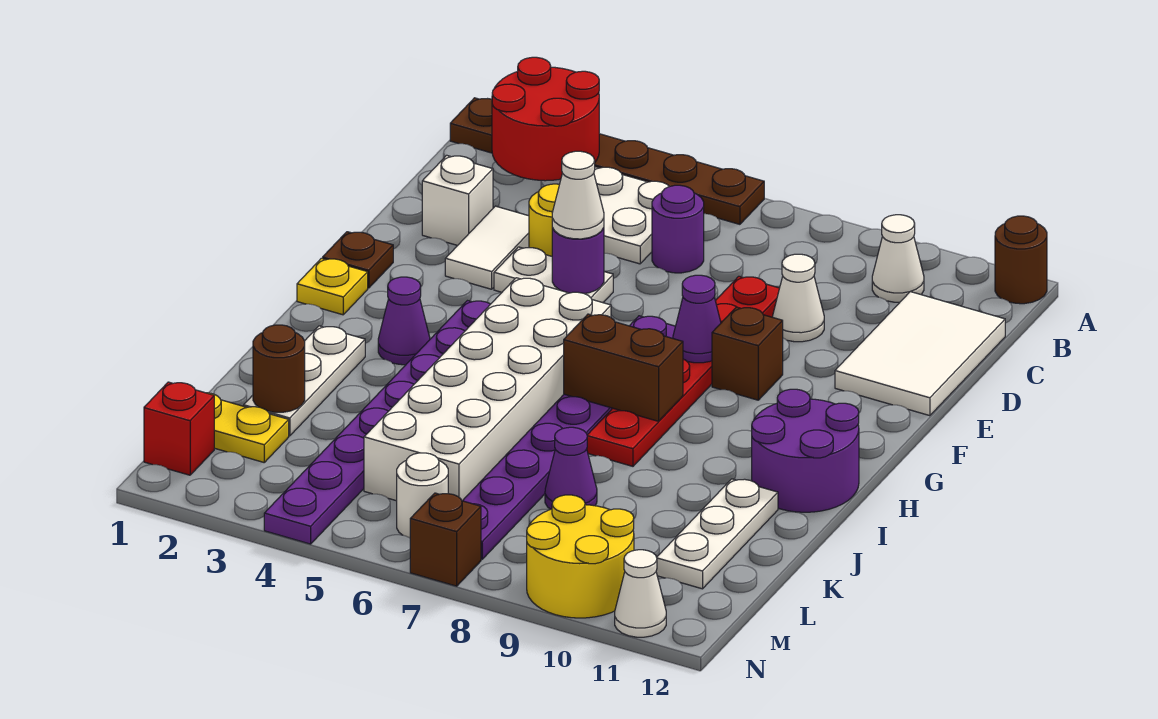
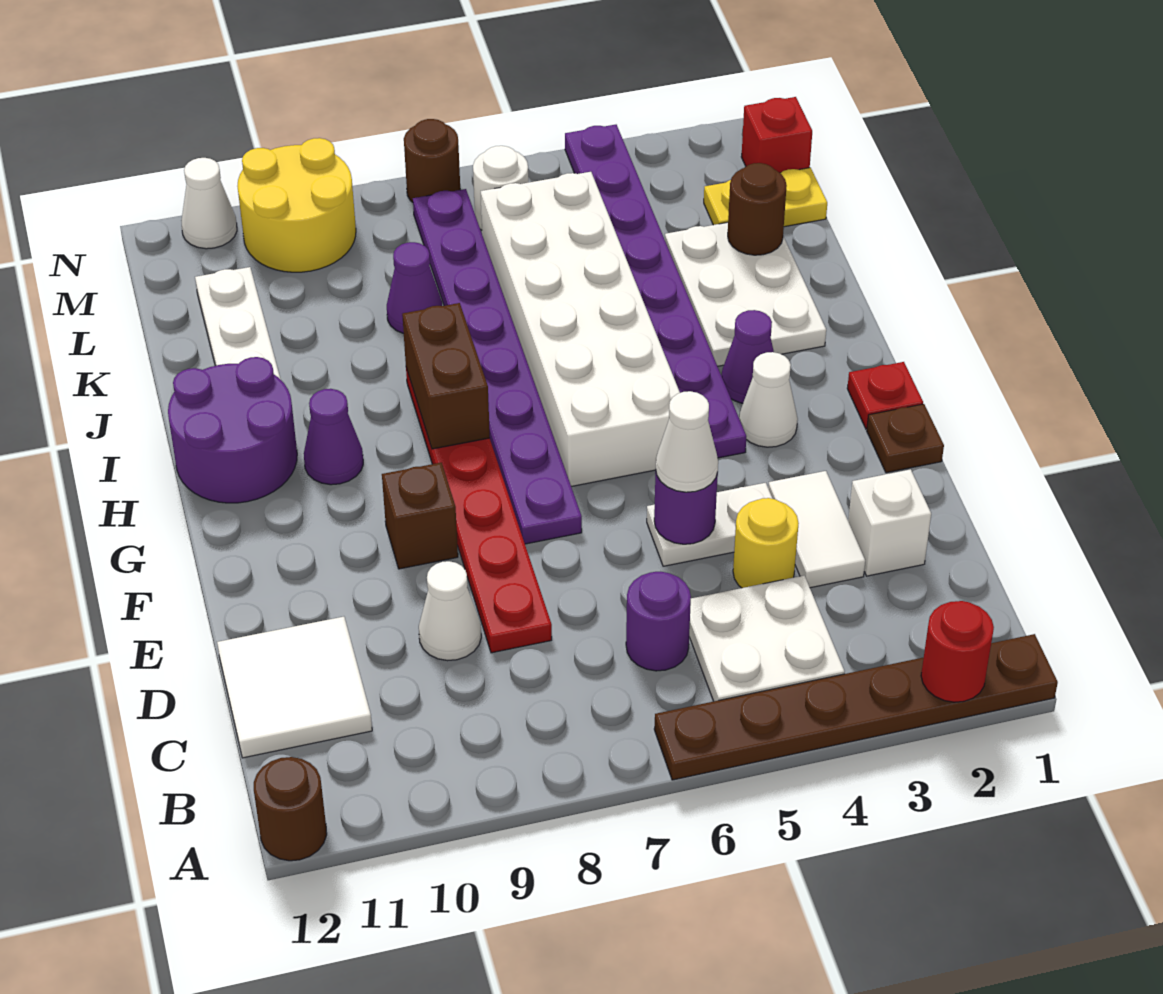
red round brick A2:B3 level 2 -> red round brick A2 level 2
white cone B10 level 1 -> white cone G3 level 1
white tile C11:E12 level 1 -> white tile C11:D12 level 1
purple cone F8 level 2 -> purple cone H10 level 1
yellow plate G1 level 1 -> red plate G1 level 1
brown brick H7:H8 level 2 -> brown brick H8:I8 level 2
white plate I2:K2 level 1 -> white plate I2:K3 level 1
brown brick N7 level 1 -> brown round brick N7 level 1

